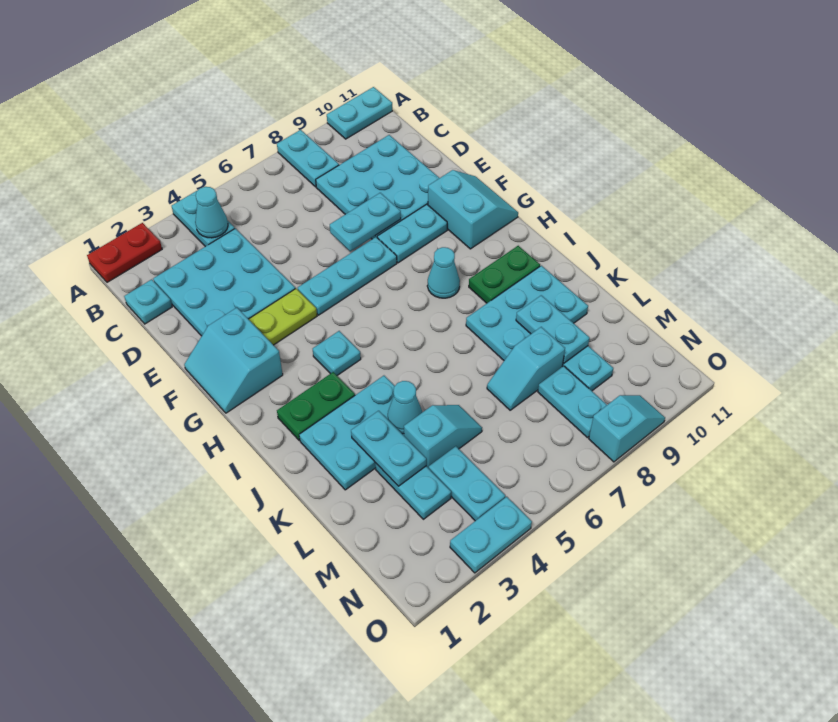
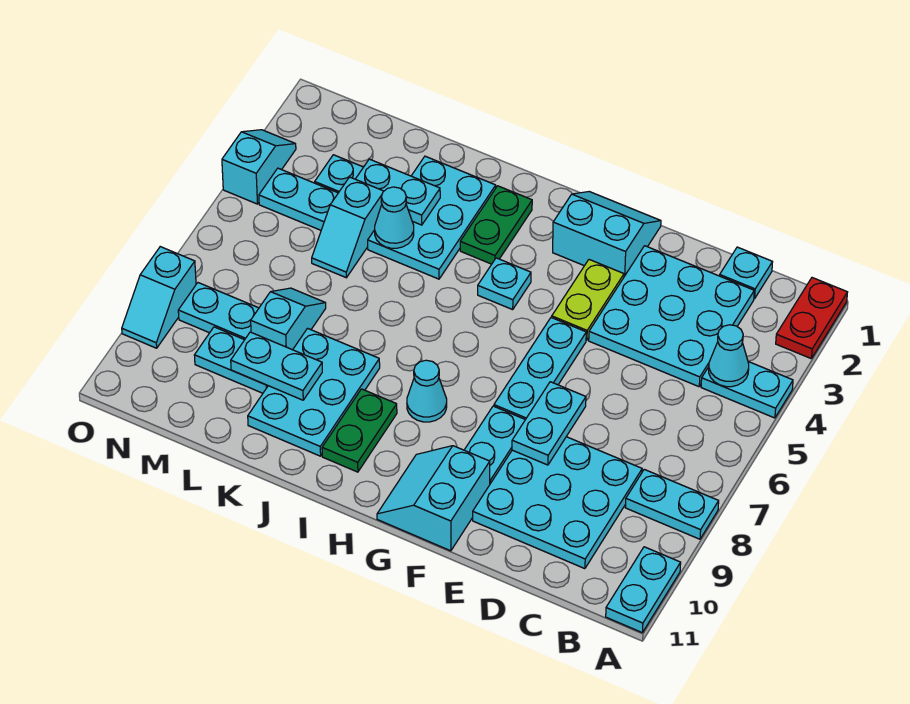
cyan slope F10:G11 level 1 top 10 -> cyan slope F10:G11 level 1 top F
cyan plate O3:O4 level 1 -> cyan slope O3:O4 level 1 top 4

